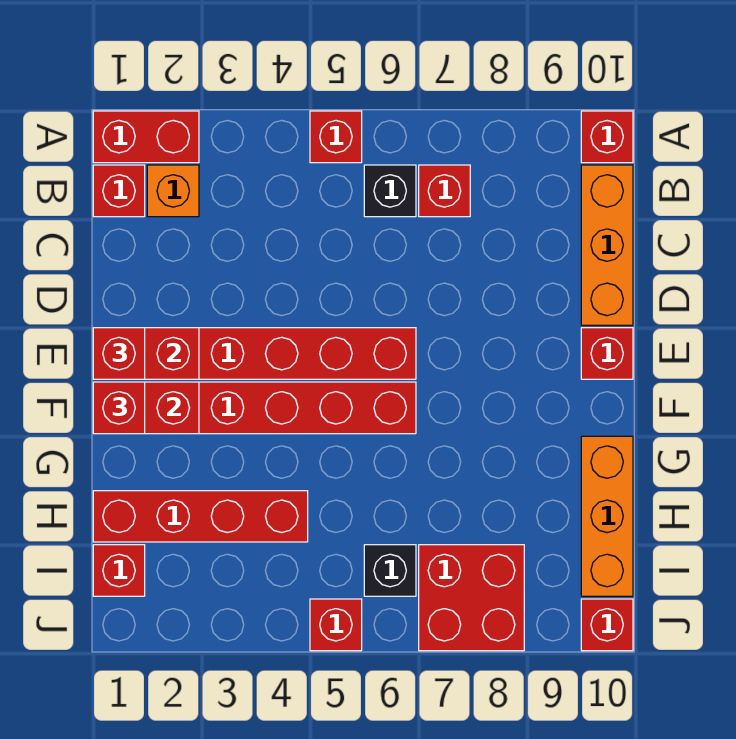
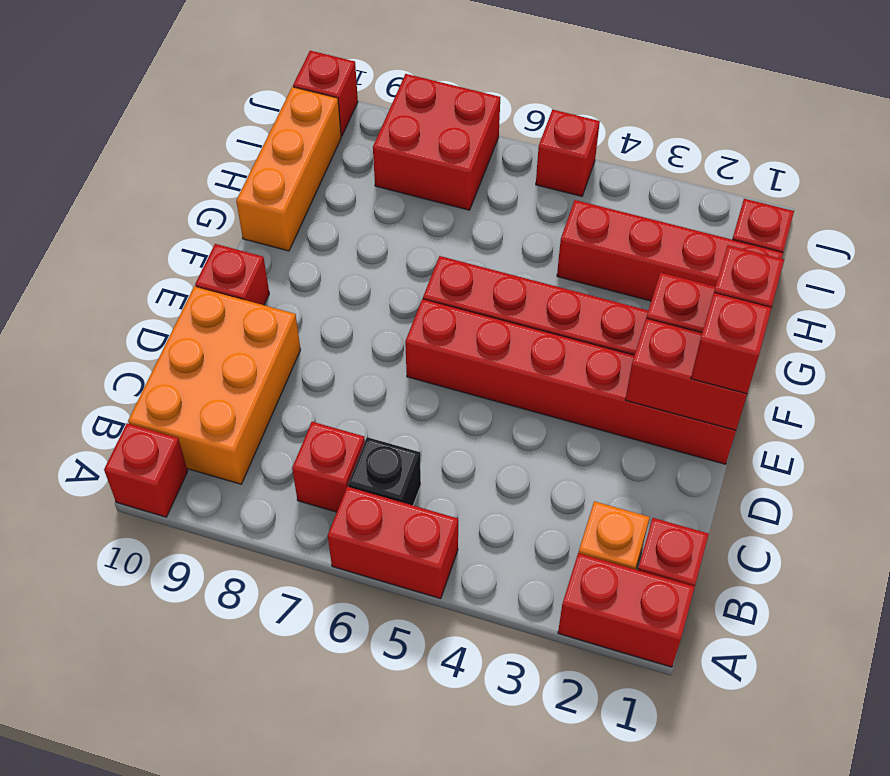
red brick A5 level 1 -> red brick A5:A6 level 1
orange brick B10:D10 level 1 -> orange brick B9:D10 level 1
black brick I6 level 1 -> none

